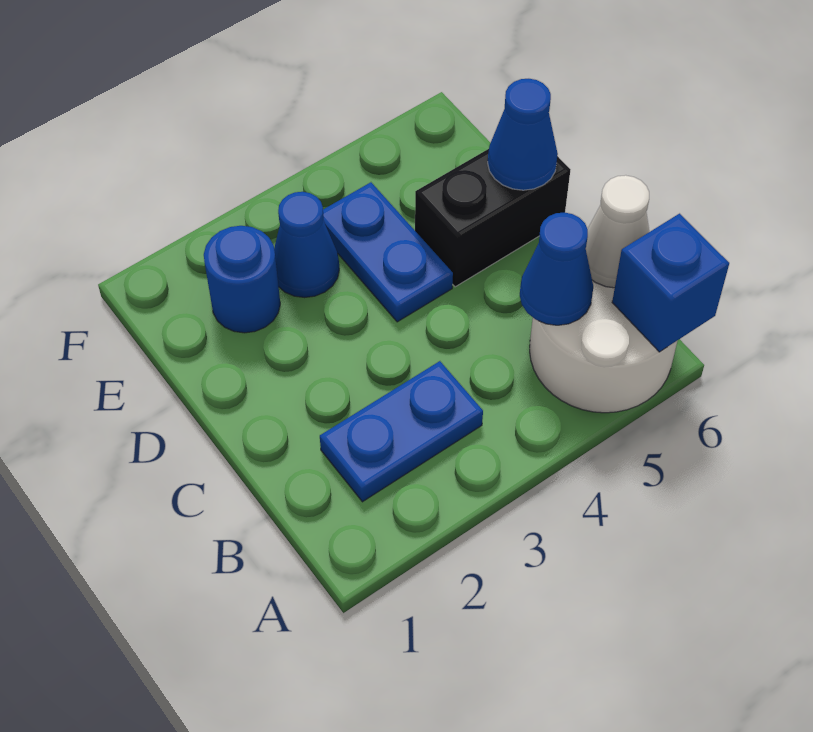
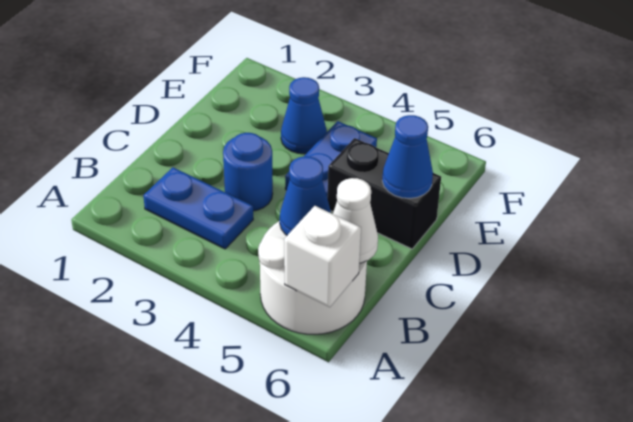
blue brick A6 level 2 -> white brick A6 level 2
blue round brick E2 level 1 -> blue round brick C3 level 1

